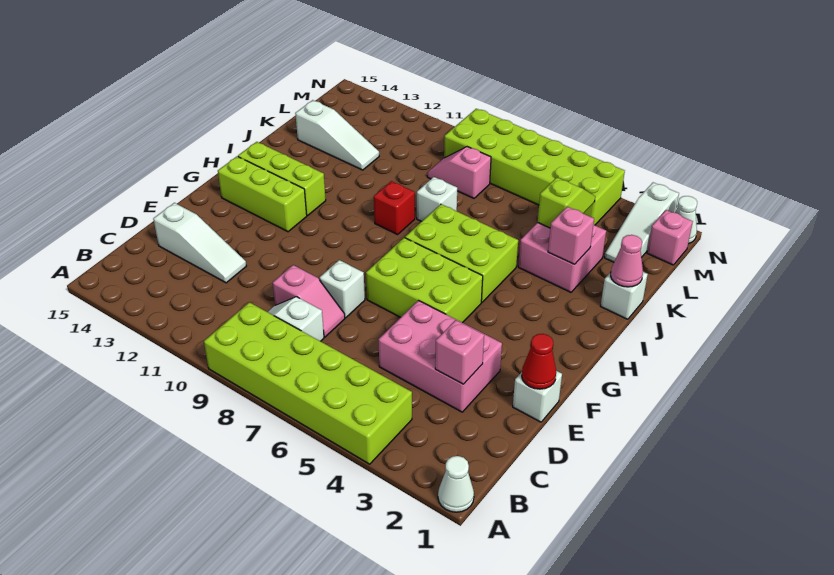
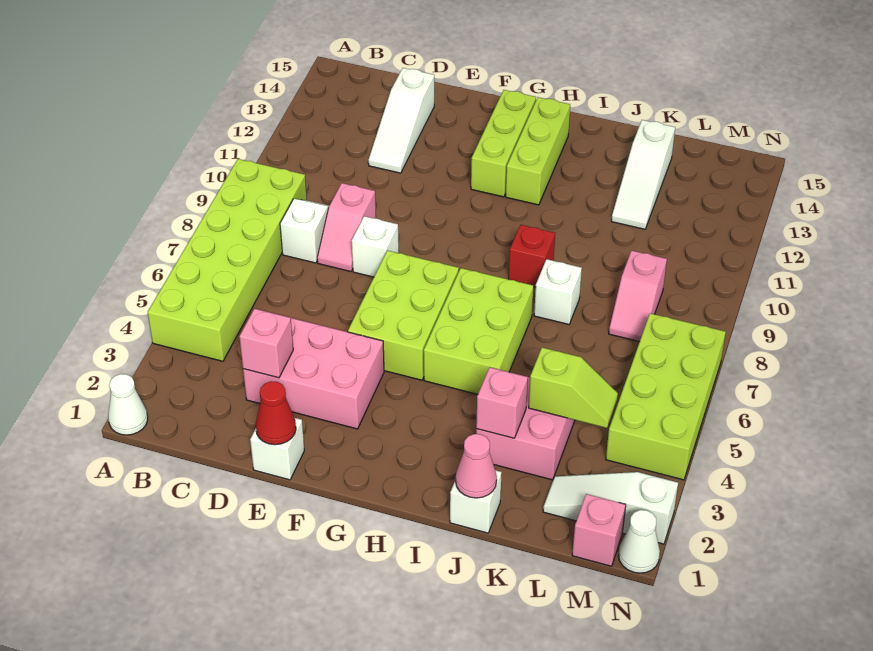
pink brick D3:E5 level 1 -> pink brick D3:F4 level 1
pink slope L8:L9 level 1 top 8 -> pink slope L8:L9 level 1 top 9
lime brick M4:N9 level 1 -> lime brick M4:N7 level 1

